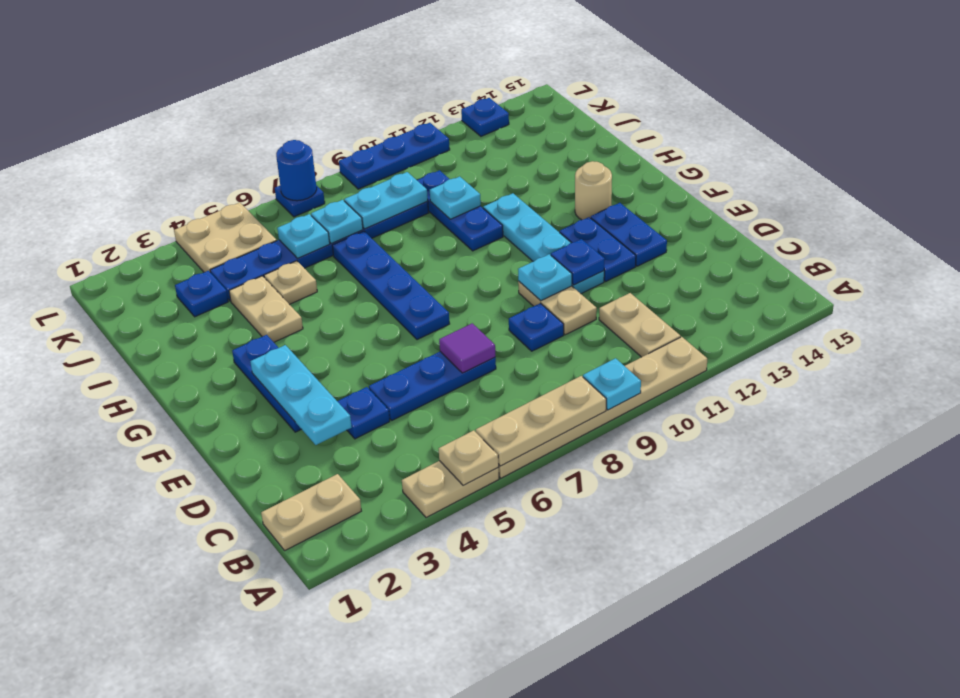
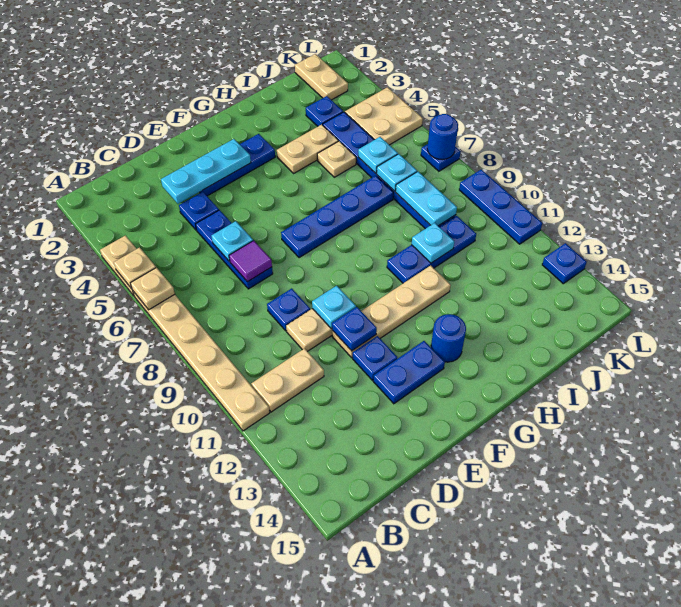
tan plate A6:A8 level 2 -> tan plate A6 level 2
cyan plate A9 level 2 -> cyan plate D6 level 2
tan plate B1:B2 level 1 -> tan plate K1:K2 level 1
cyan plate E11:H11 level 1 -> tan plate E11:H11 level 1
blue plate E12:F12 level 1 -> blue plate E12 level 1
tan round brick G13 level 1 -> blue round brick G13 level 1

